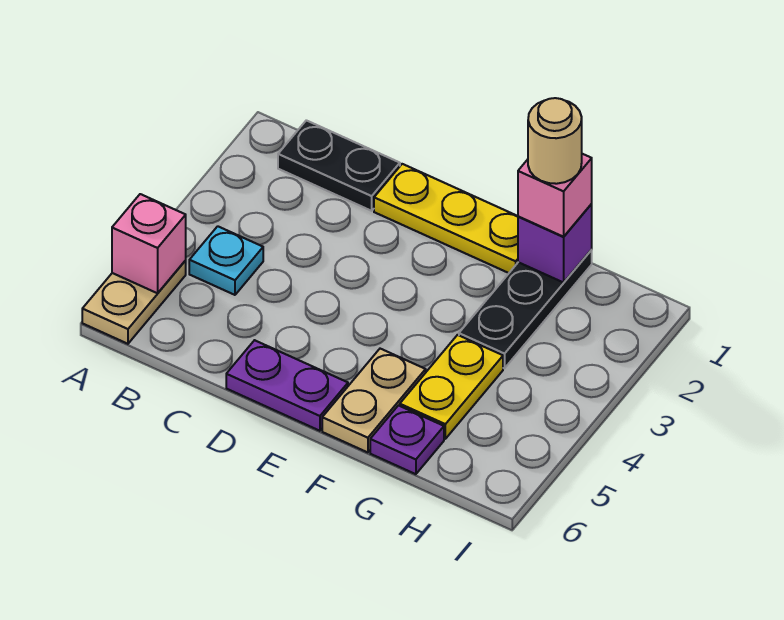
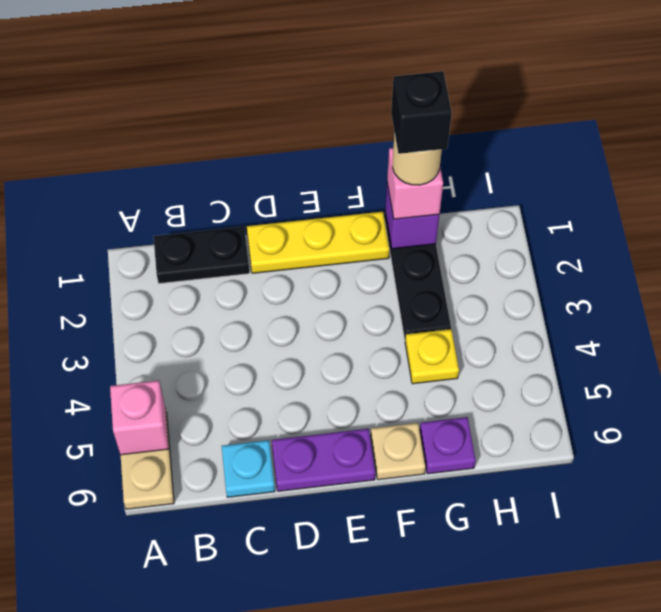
cyan plate B4 level 1 -> cyan plate C6 level 1
tan plate F5:F6 level 1 -> tan plate F6 level 1
none -> black brick G1 level 5
yellow plate G4:G5 level 1 -> yellow plate G4 level 1

